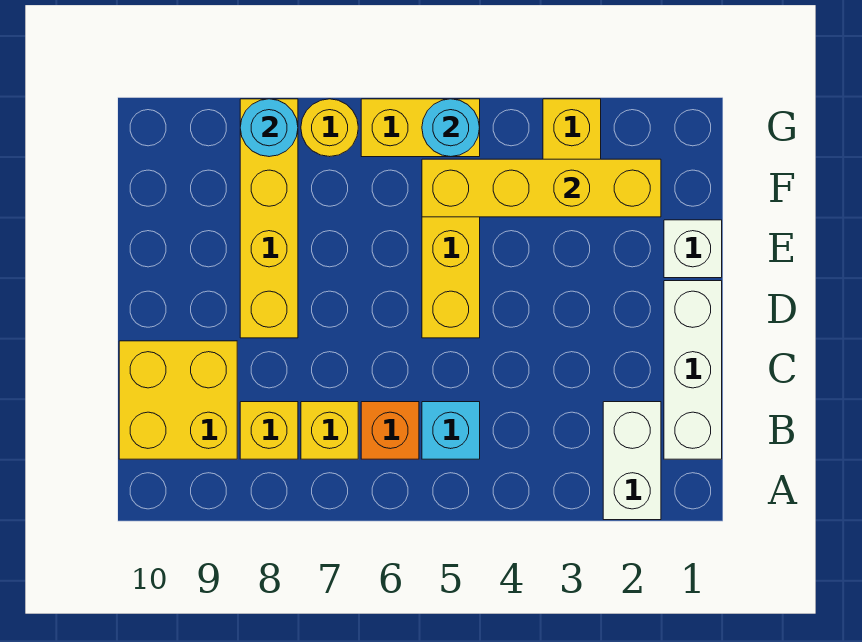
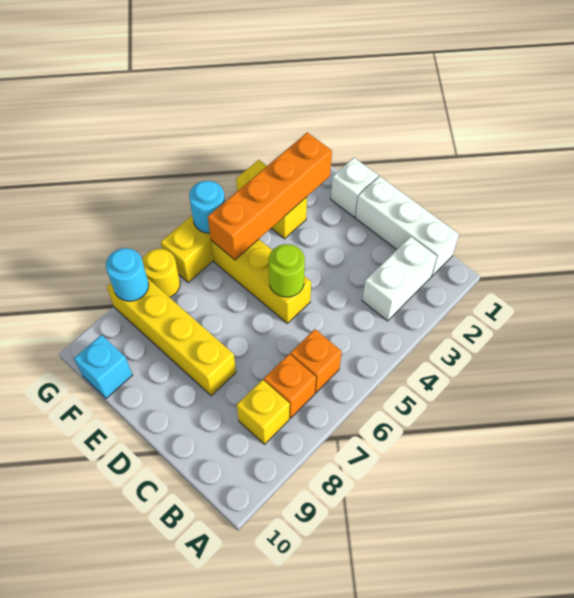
white brick A2:B2 level 1 -> white brick B2:B3 level 1
cyan brick B5 level 1 -> cyan brick F10 level 1
yellow brick B7 level 1 -> orange brick B7 level 1
yellow brick B9:C10 level 1 -> none
none -> lime round brick D5 level 2
yellow brick F2:F5 level 2 -> orange brick F2:F5 level 2

